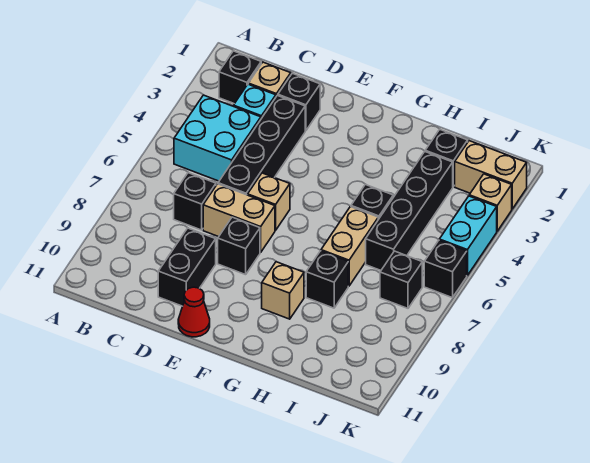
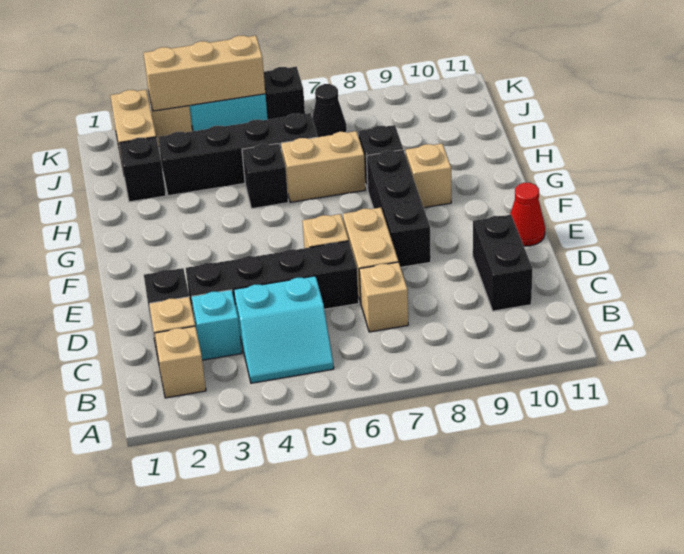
black brick B2 level 1 -> tan brick B2 level 1
cyan brick B4:C5 level 1 -> cyan slope B4:C5 level 1 top C
black brick C7 level 1 -> tan brick C7 level 1
black brick D9:D10 level 1 -> black brick C10:D10 level 1
black brick E8 level 1 -> black brick E8:G8 level 1
black brick J7 level 1 -> black cone J7 level 1
none -> tan brick K3:K5 level 2

